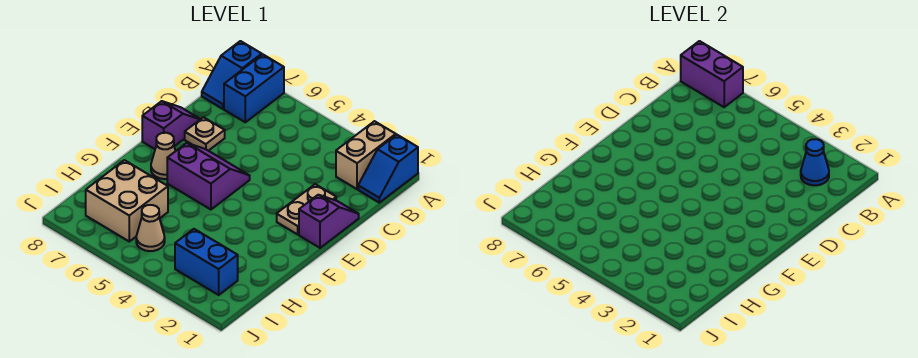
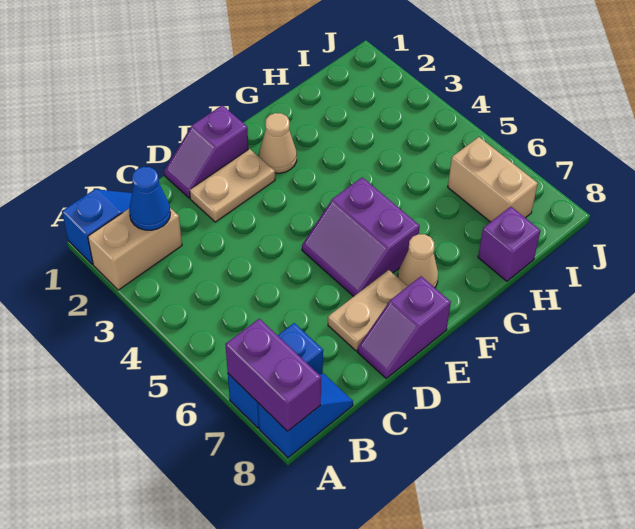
tan plate D7 level 1 -> tan plate D7:E7 level 1
tan brick H6:I7 level 1 -> tan brick I6:I7 level 1
none -> purple brick H8 level 1
blue brick I2:I3 level 1 -> none
tan cone I5 level 1 -> tan cone F2 level 1

